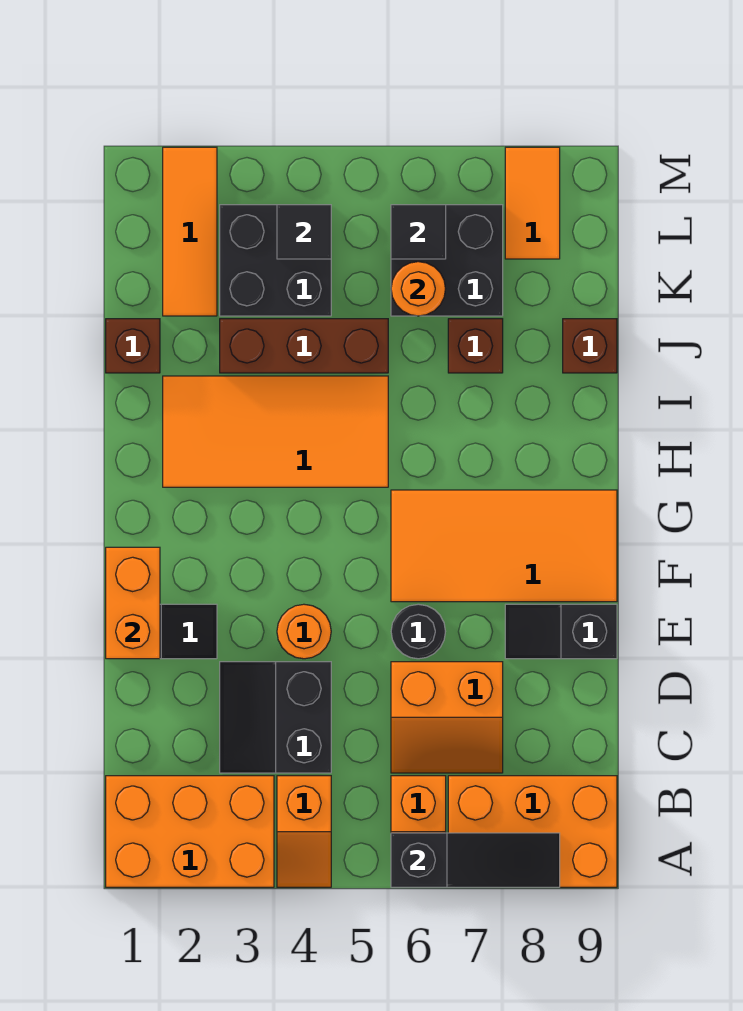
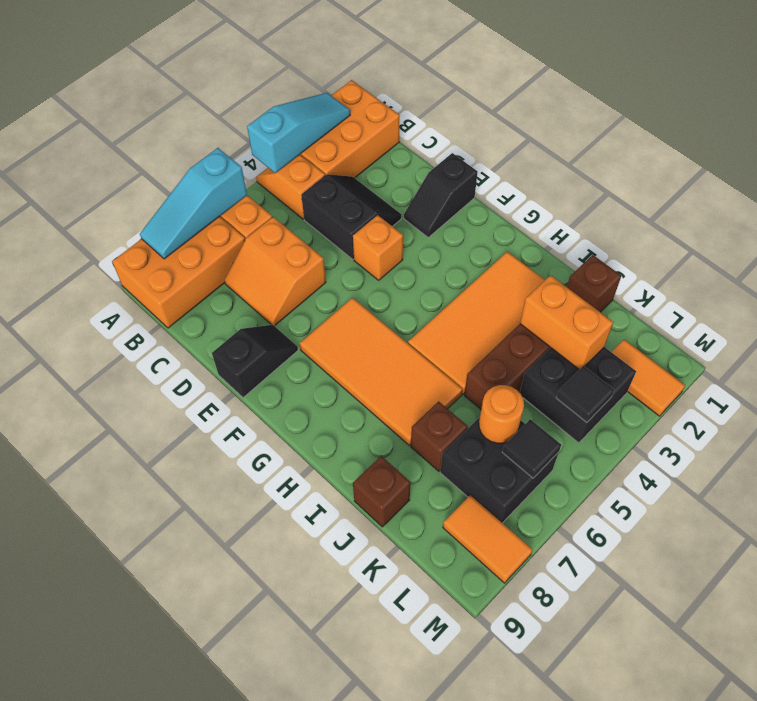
none -> cyan slope A2:A4 level 2 top 4
black slope A6:A8 level 2 top 6 -> cyan slope A6:A8 level 2 top 6
orange slope C6:D7 level 1 top D -> orange slope C6:D7 level 1 top 6
orange brick E1:F1 level 2 -> orange brick J3:K3 level 2
orange round brick E4 level 1 -> orange brick E4 level 1
black round brick E6 level 1 -> none
orange tile F6:G9 level 1 -> orange tile F6:I7 level 1
orange tile K2:M2 level 1 -> orange tile L2:M2 level 1

